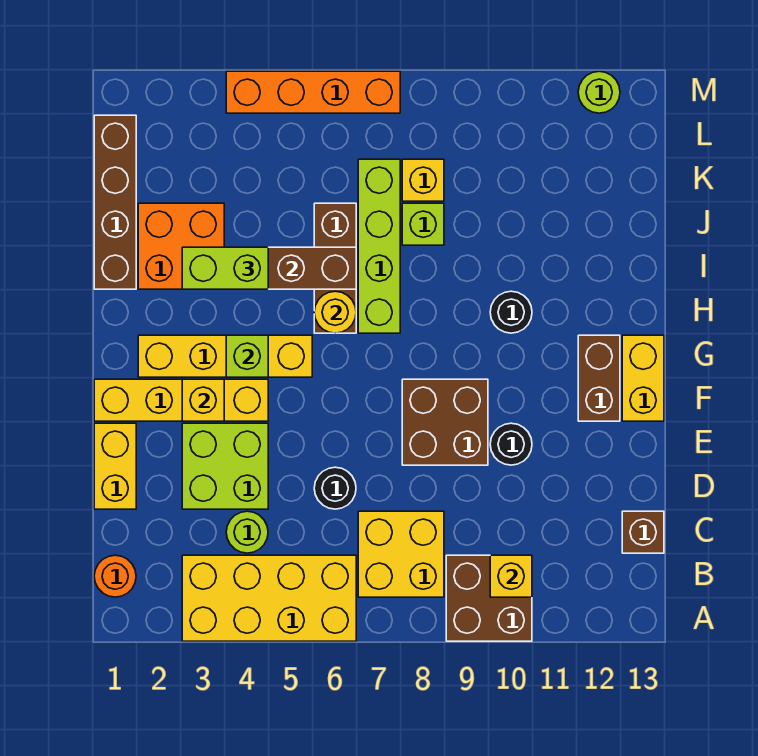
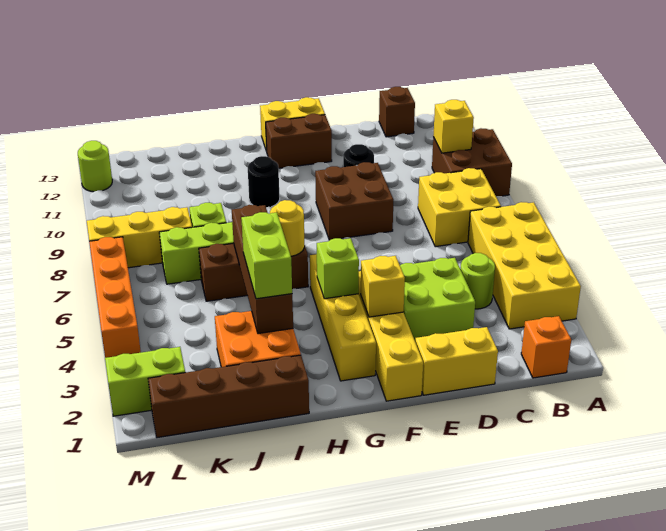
orange round brick B1 level 1 -> orange brick B1 level 1
black round brick D6 level 1 -> none
yellow brick K8 level 1 -> yellow brick K8:M8 level 1
none -> lime brick L2:M2 level 1

